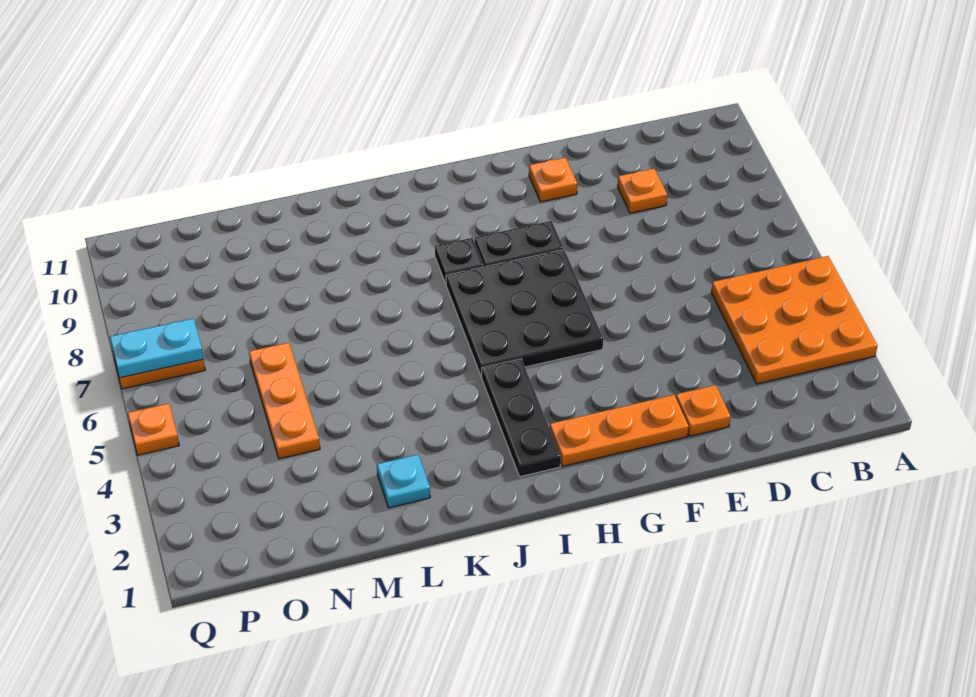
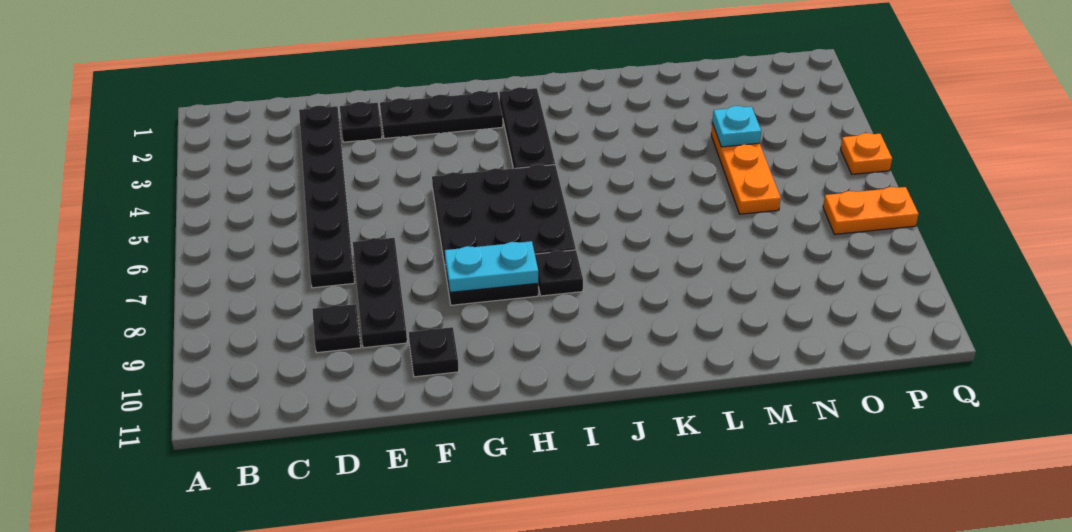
orange plate A3:C5 level 1 -> none
none -> black plate D2:D7 level 1
orange plate D9 level 1 -> black plate D9 level 1
orange plate E2 level 1 -> black plate E2 level 1
none -> black plate E7:E9 level 1
orange plate F2:H2 level 1 -> black plate F2:H2 level 1
orange plate F10 level 1 -> black plate F10 level 1
cyan plate L2 level 1 -> cyan plate N4 level 2
cyan plate P7:Q7 level 2 -> cyan plate G8:H8 level 2

